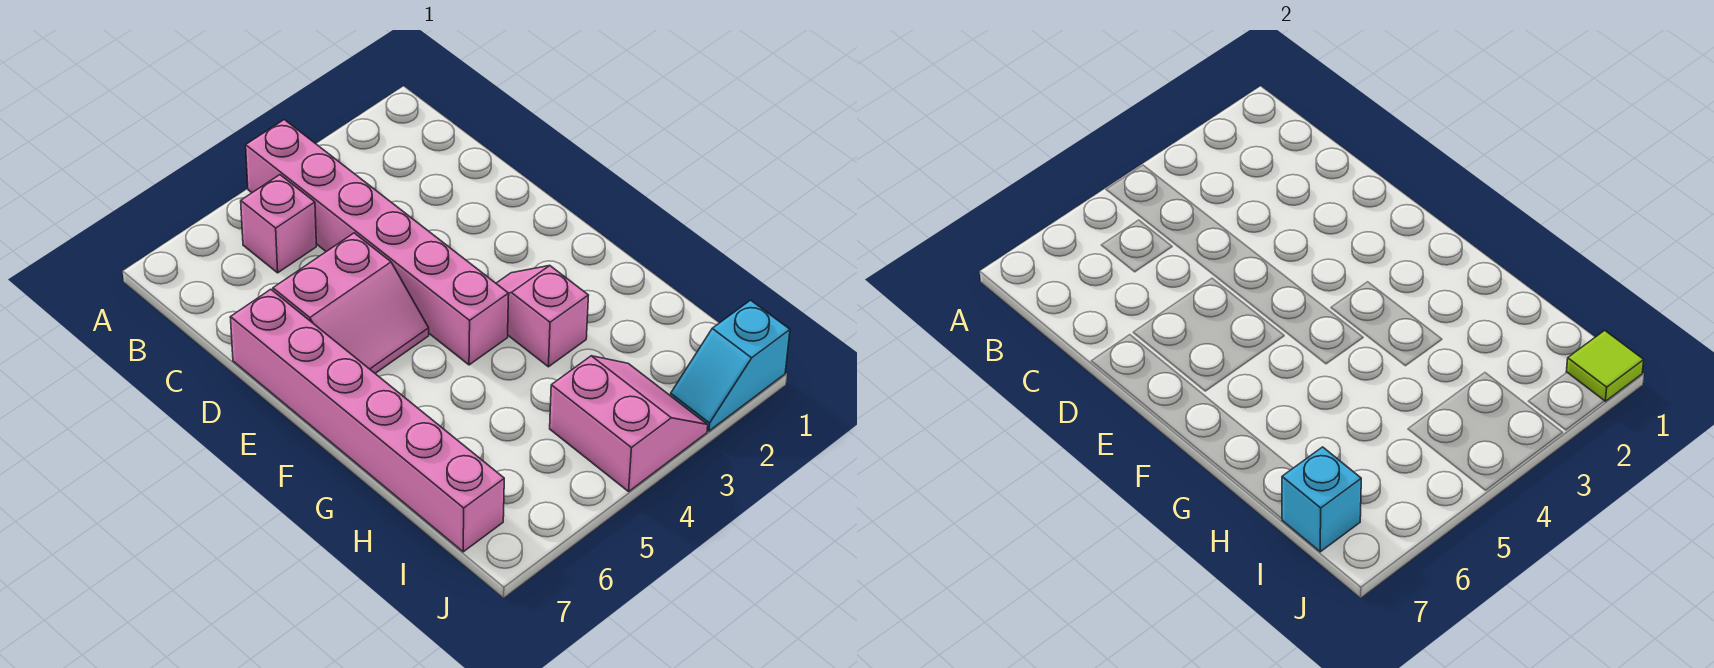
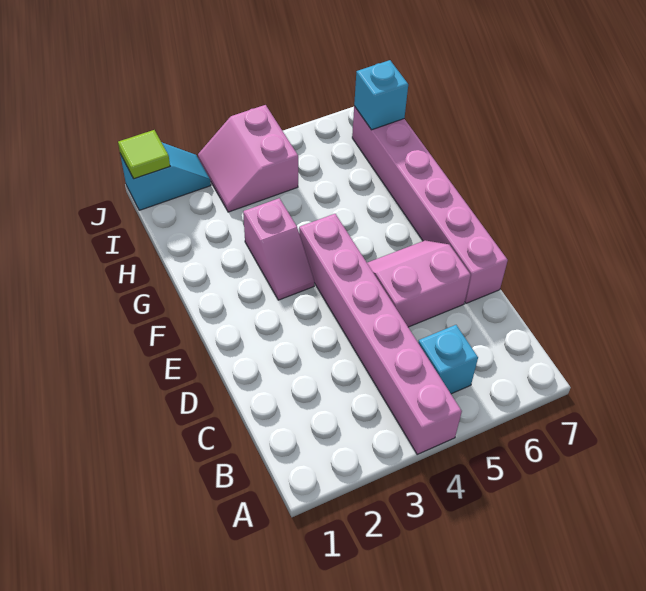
pink brick B5 level 1 -> cyan brick B5 level 1

